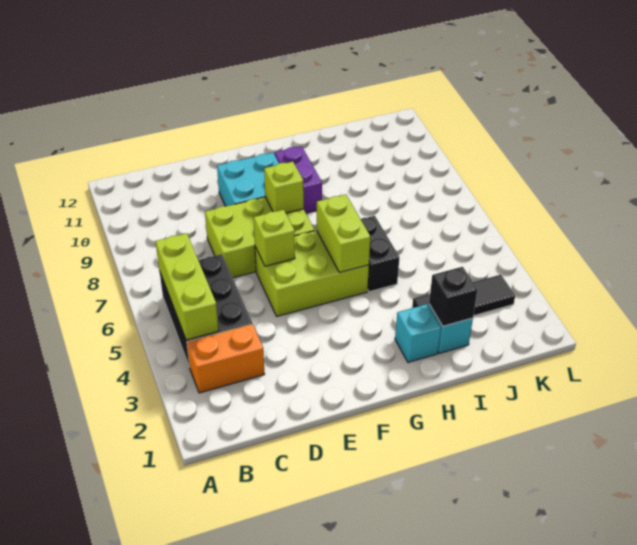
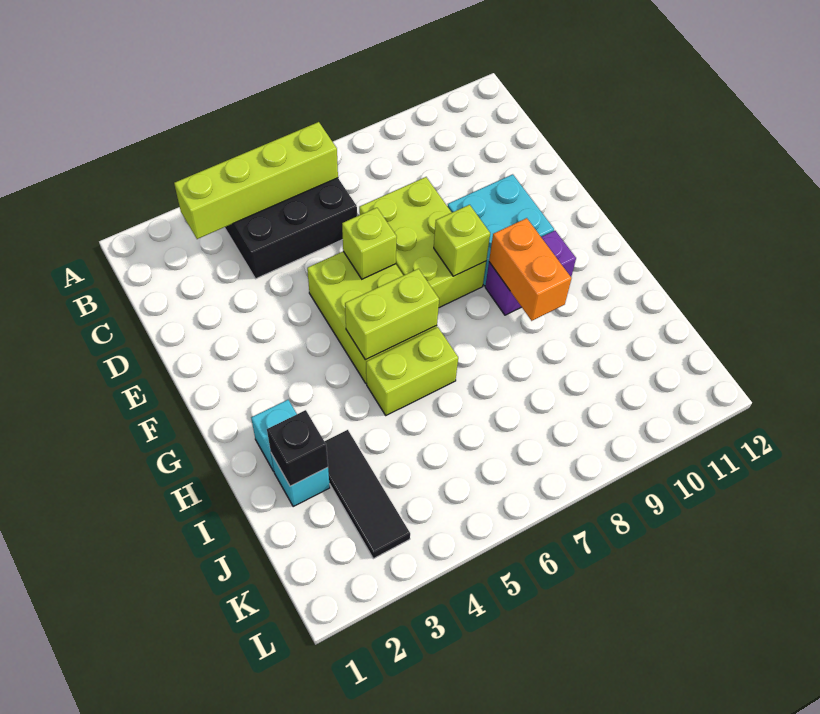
orange brick B3:C3 level 1 -> orange brick G9:H9 level 2
lime brick B4:B6 level 2 -> lime brick B3:B6 level 2
black brick H5:H6 level 1 -> lime brick H5:H6 level 1

